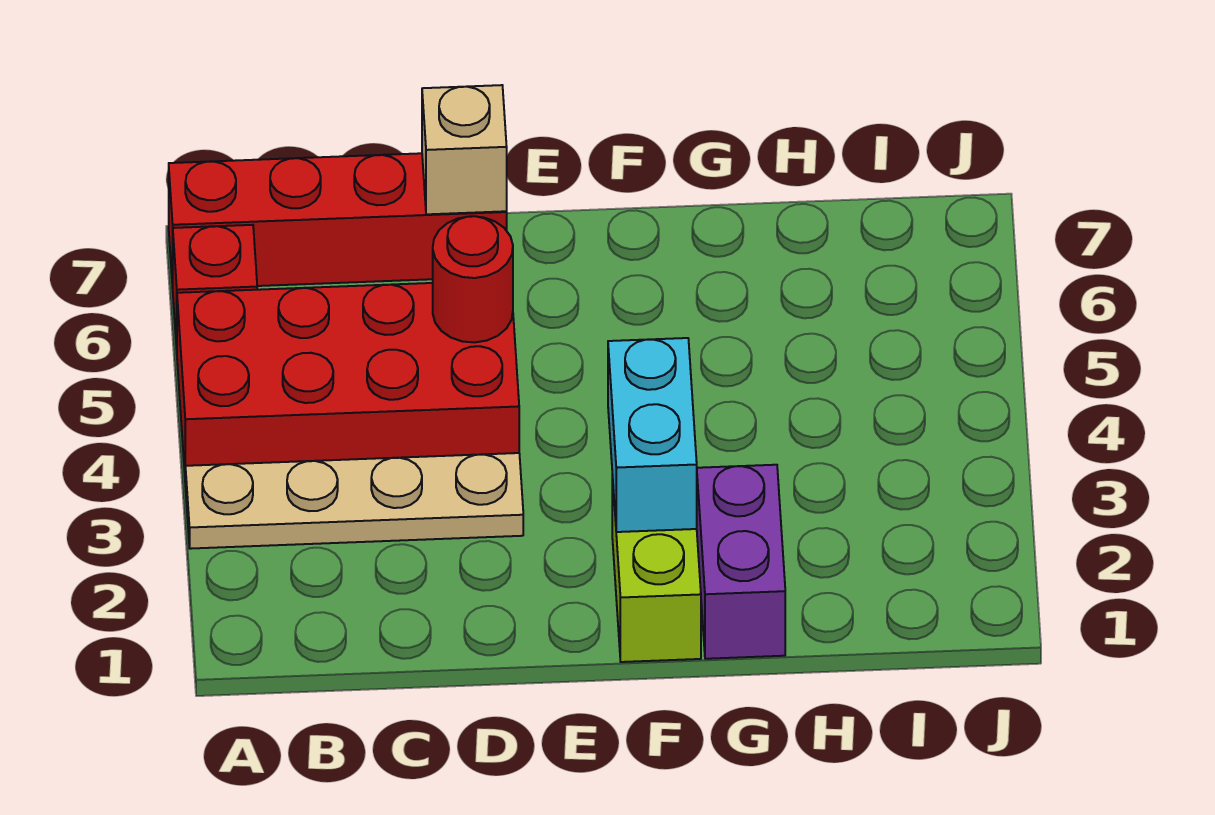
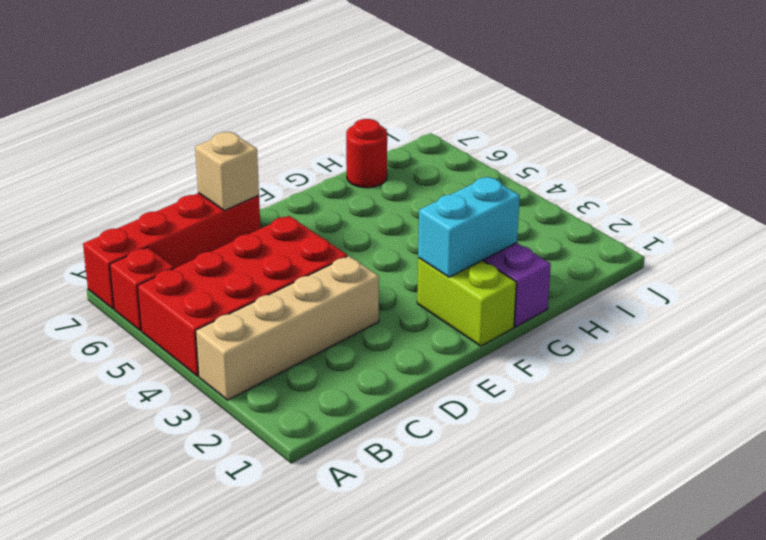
tan plate A3:D3 level 1 -> tan brick A3:D3 level 1
red round brick D5 level 2 -> red round brick H7 level 1
cyan brick F2:F3 level 2 -> cyan brick F2:G2 level 2

